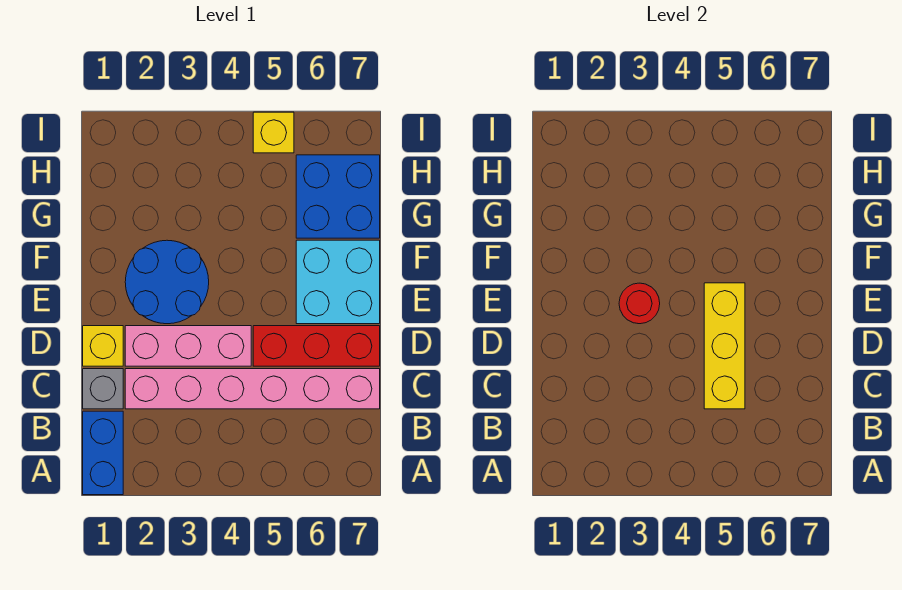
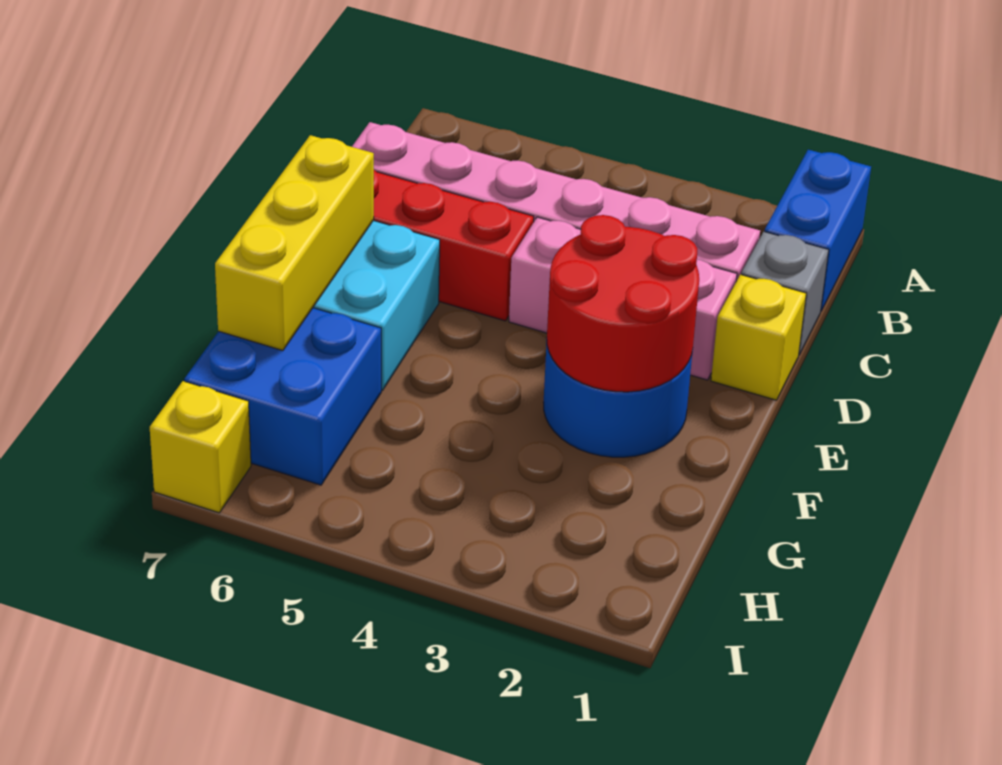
yellow brick C5:E5 level 2 -> yellow brick E7:G7 level 2
red round brick E3 level 2 -> red round brick E2:F3 level 2
yellow brick I5 level 1 -> yellow brick I7 level 1

